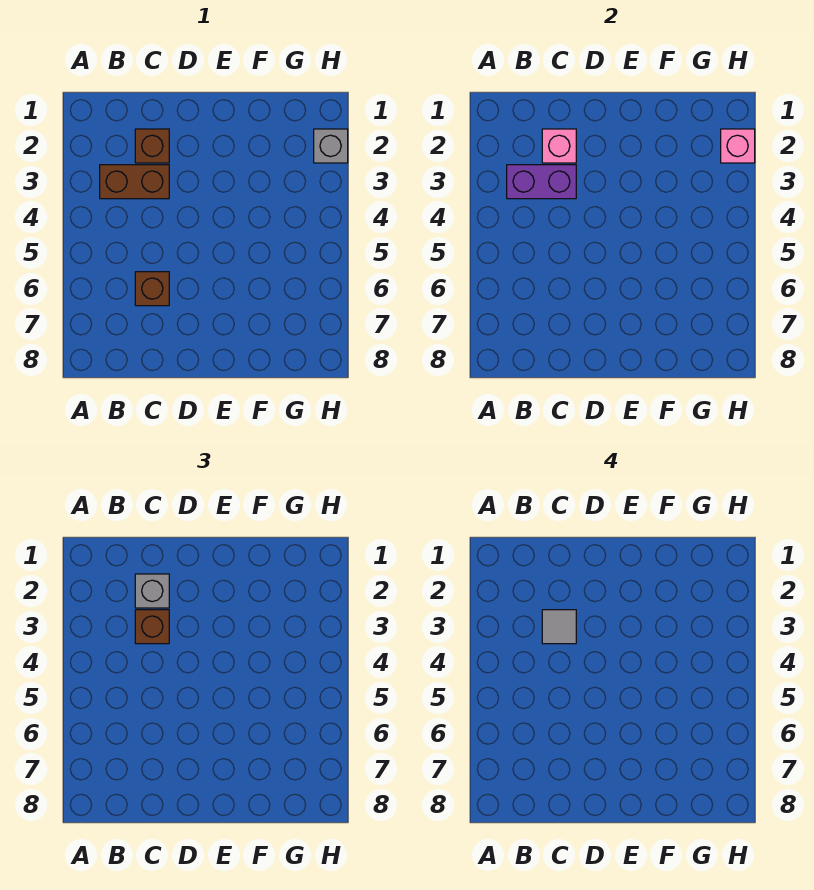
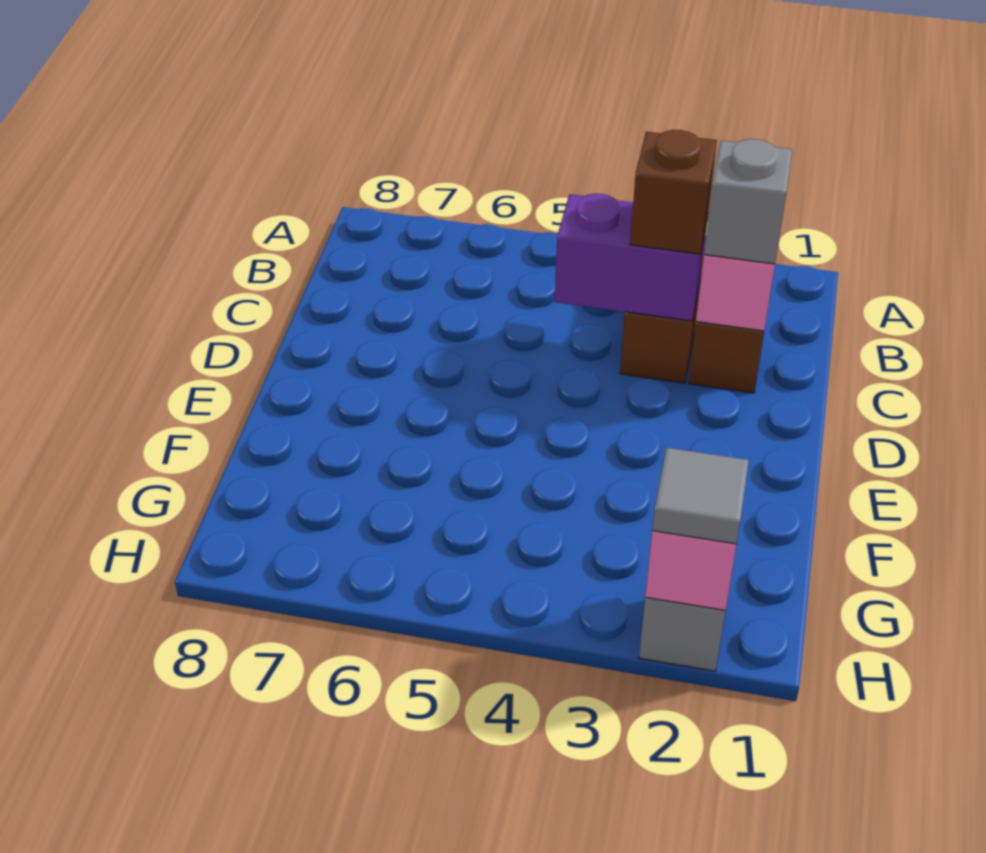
purple brick B3:C3 level 2 -> purple brick C3:C4 level 2
grey tile C3 level 4 -> grey tile H2 level 3
brown brick C6 level 1 -> none

